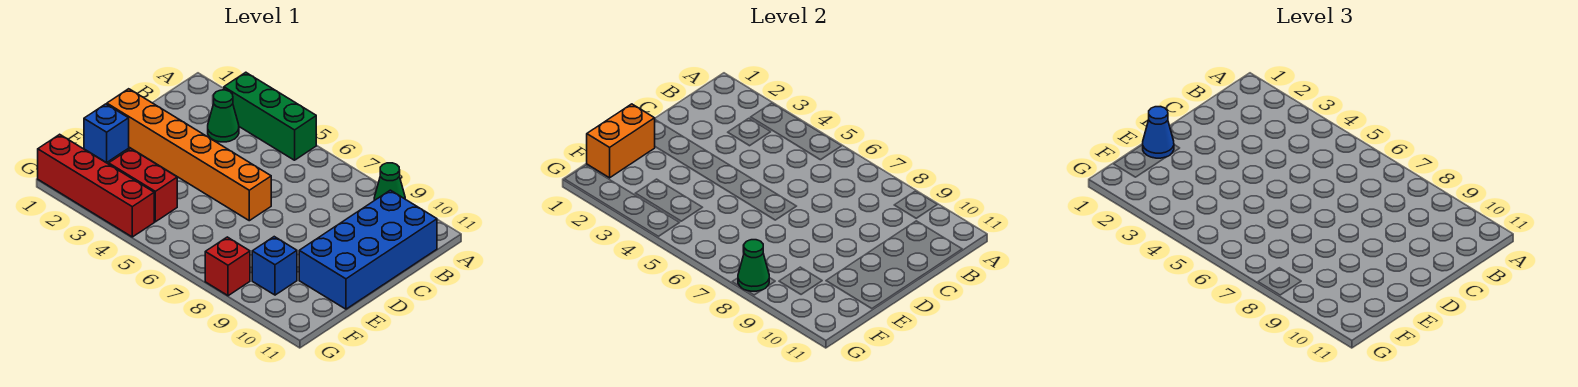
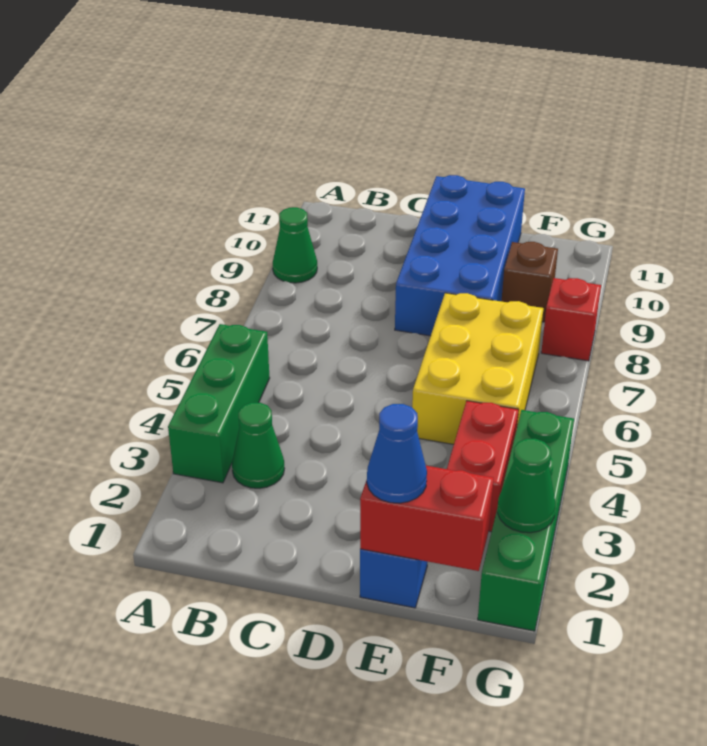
blue brick B10:E11 level 1 -> blue brick D8:E11 level 1
orange brick D1:D6 level 1 -> none
orange brick E1:F1 level 2 -> red brick E1:F1 level 2
none -> yellow brick E5:F7 level 1
blue brick F9 level 1 -> brown brick F9 level 1
red brick G1:G4 level 1 -> green brick G1:G4 level 1
green cone G8 level 2 -> green cone G2 level 2

